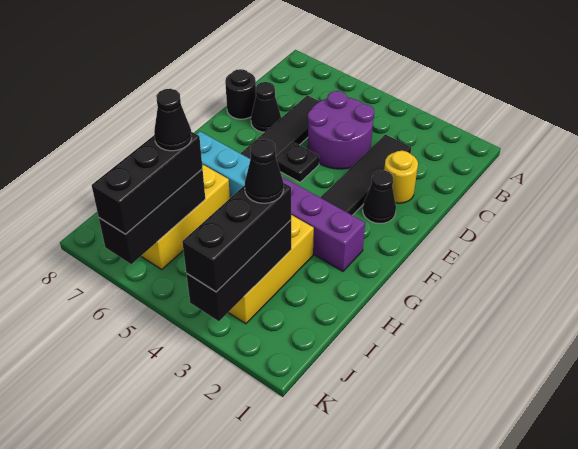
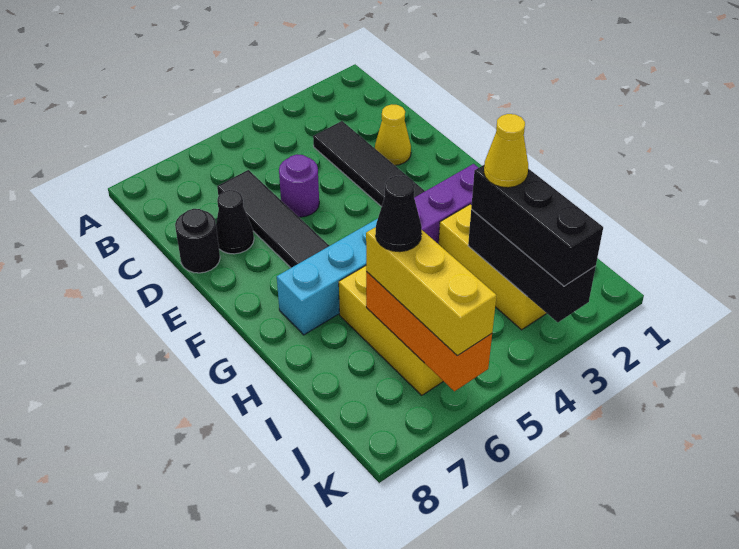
purple round brick C4:D5 level 1 -> purple round brick D5 level 1
yellow round brick D2 level 1 -> yellow cone D2 level 1
black cone E2 level 1 -> none
black plate E5 level 1 -> none
black cone I3 level 4 -> yellow cone I3 level 4
black brick I6:K6 level 2 -> orange brick I6:K6 level 2
black brick I6:K6 level 3 -> yellow brick I6:K6 level 3

